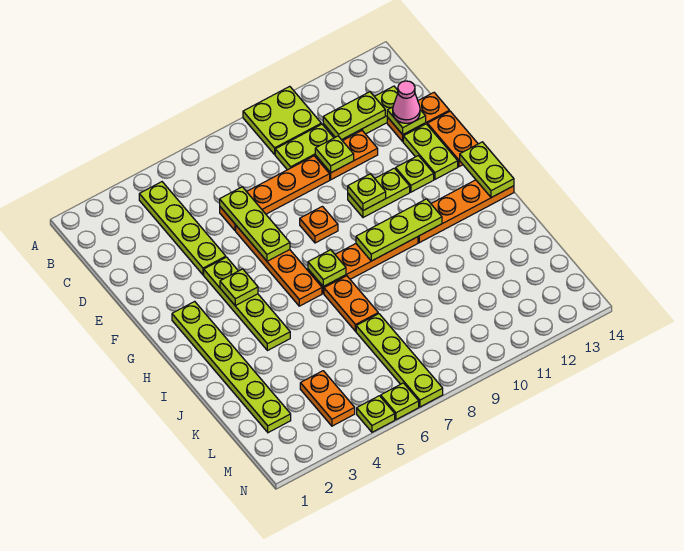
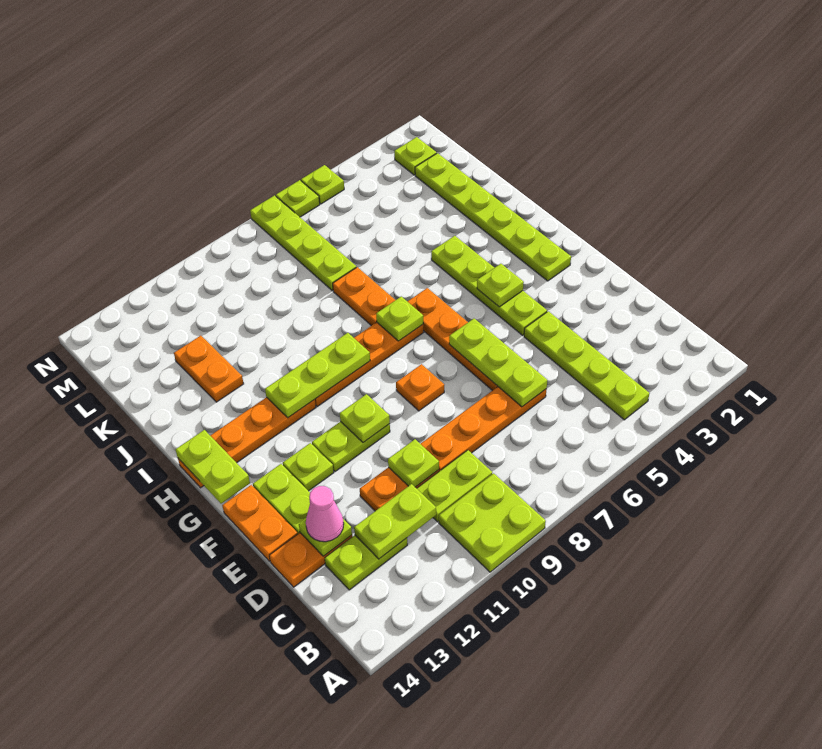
orange plate L4:M4 level 1 -> orange plate J12:K12 level 1
none -> lime plate M2 level 1

